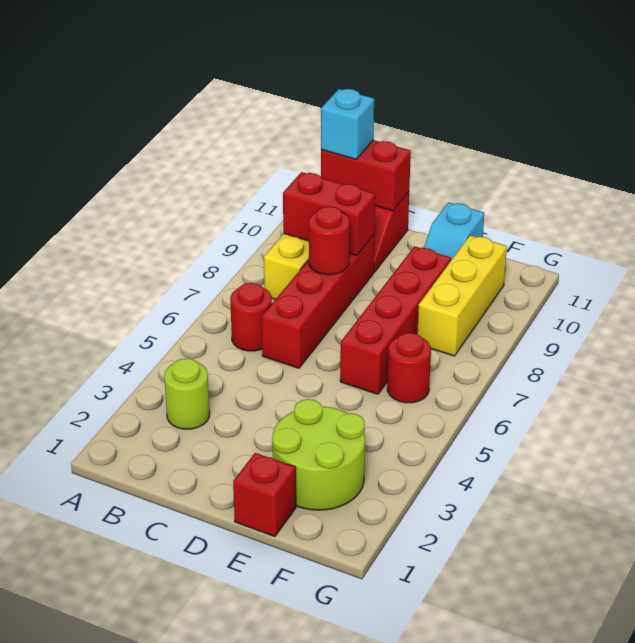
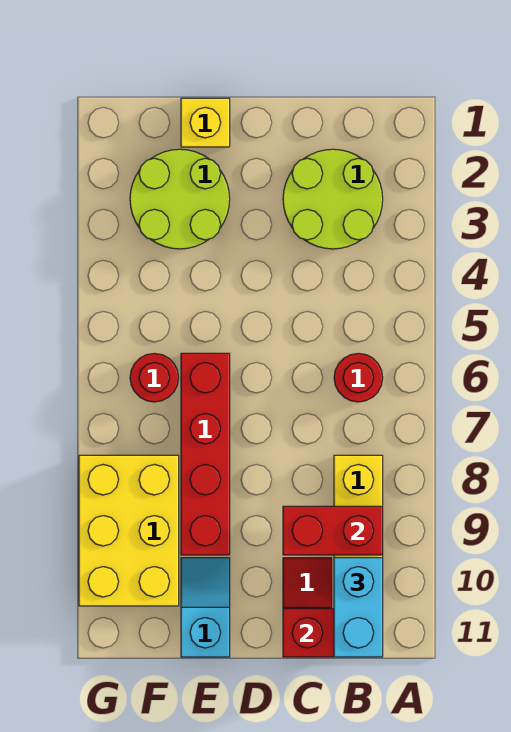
lime round brick B3 level 1 -> lime round brick B2:C3 level 1
cyan brick B11 level 3 -> cyan brick B10:B11 level 3
red brick C6:C9 level 1 -> none
red round brick C8 level 2 -> none
red brick E1 level 1 -> yellow brick E1 level 1
yellow brick F8:F10 level 1 -> yellow brick F8:G10 level 1

